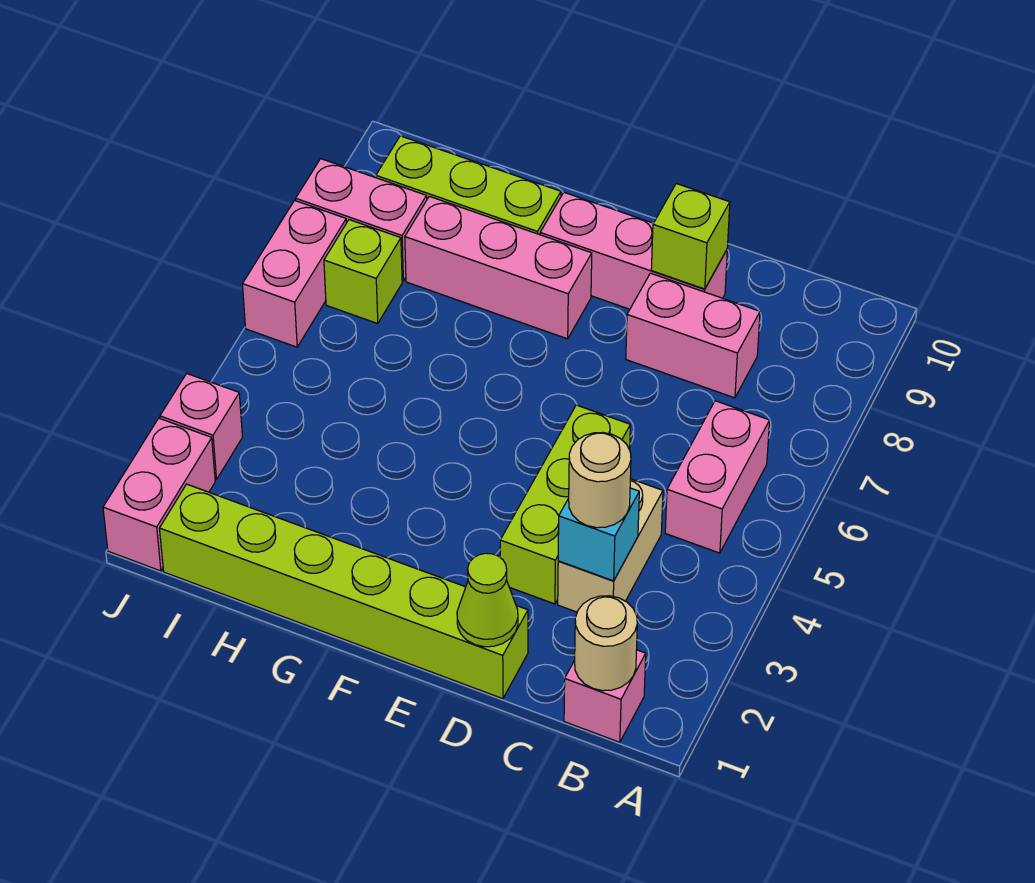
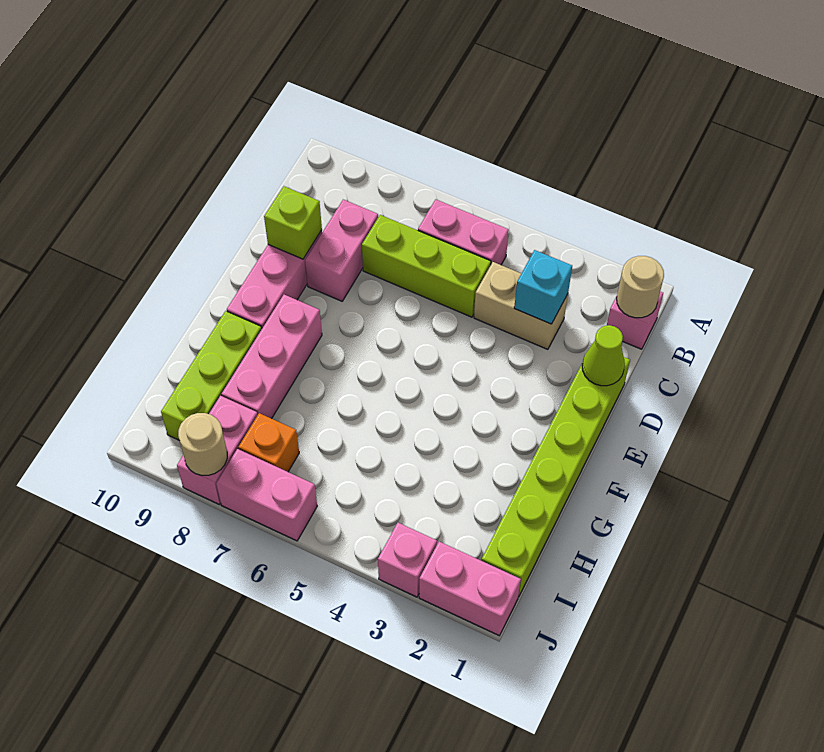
tan round brick C3 level 3 -> tan round brick J8 level 2
lime brick D3:D5 level 1 -> lime brick C5:C7 level 1
lime brick I7 level 1 -> orange brick I7 level 1

